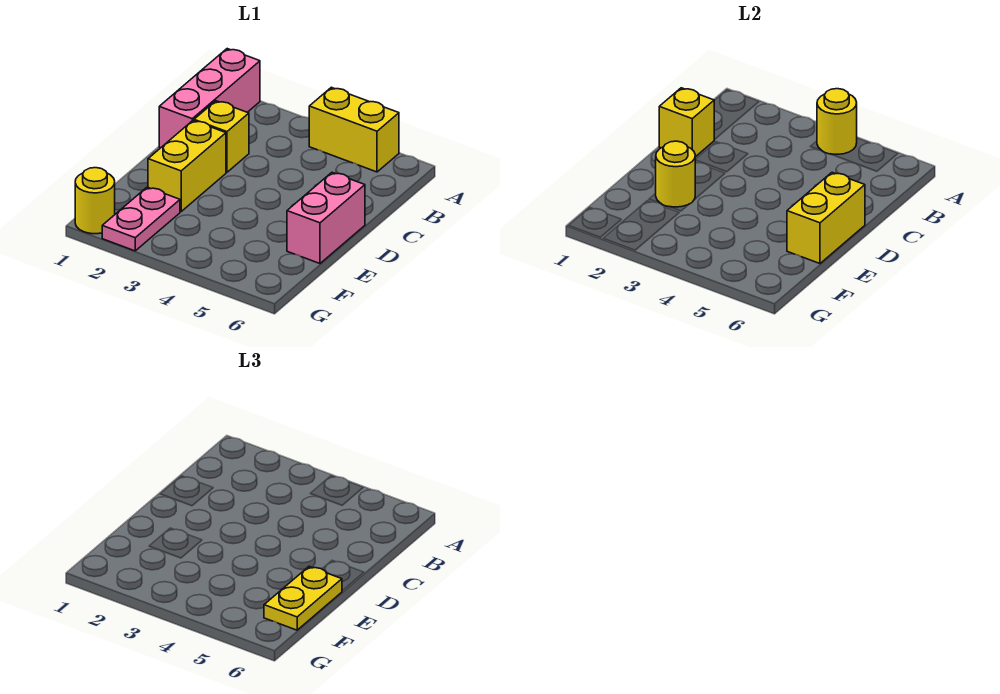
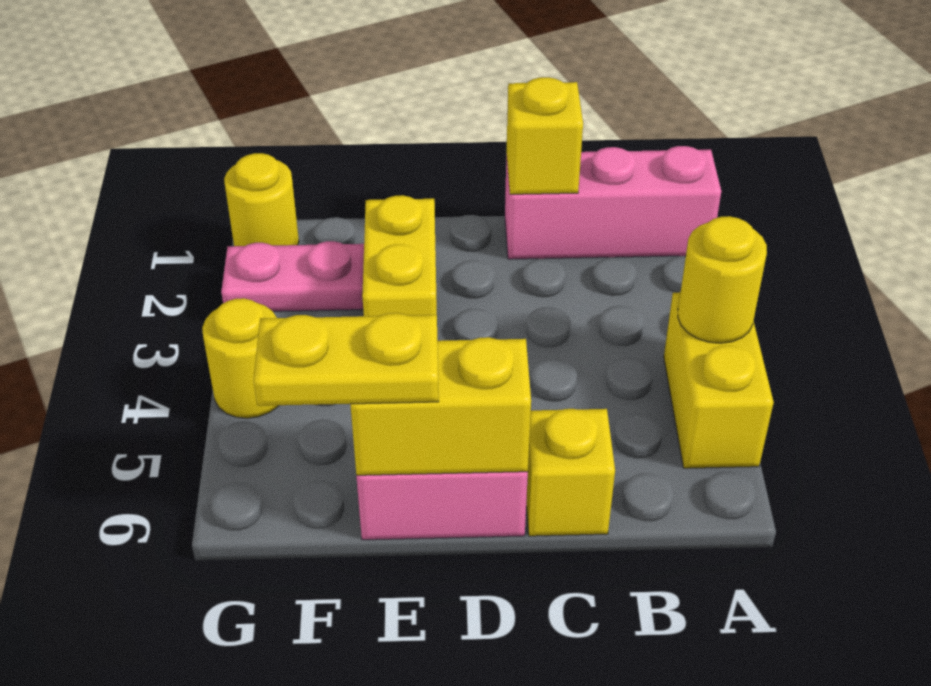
yellow brick C2 level 1 -> yellow brick C6 level 1
yellow brick D2:E2 level 1 -> yellow brick E2:E3 level 1
yellow round brick E2 level 2 -> yellow round brick G4 level 1

